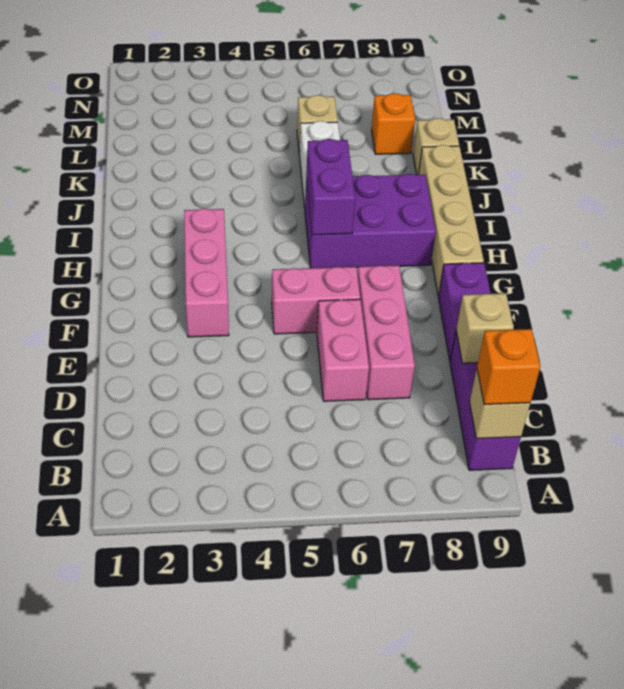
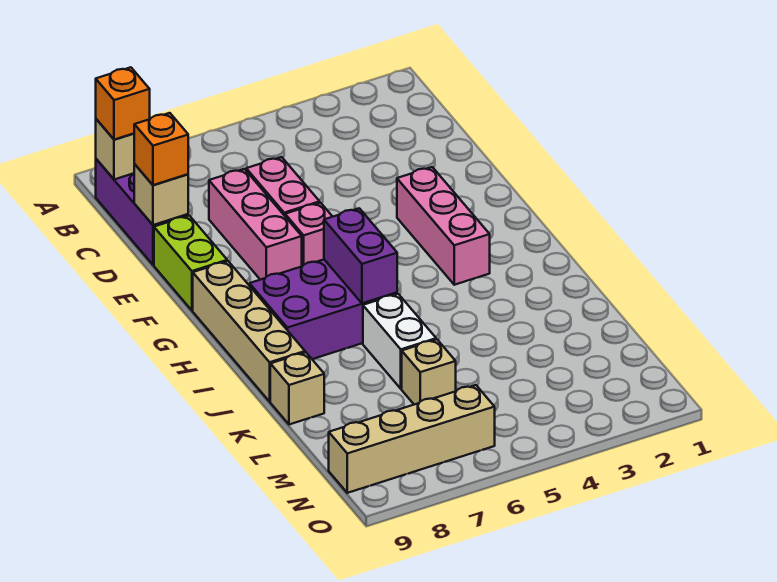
purple brick E9:F9 level 1 -> lime brick E9:F9 level 1
pink brick F5:F6 level 1 -> pink brick F6 level 1
orange brick L8 level 1 -> orange brick D9 level 3
none -> tan brick N6:N9 level 1

